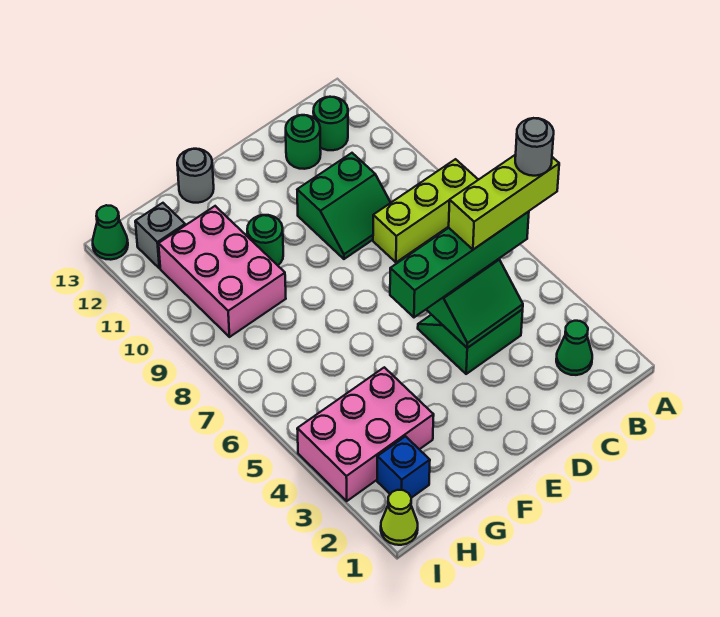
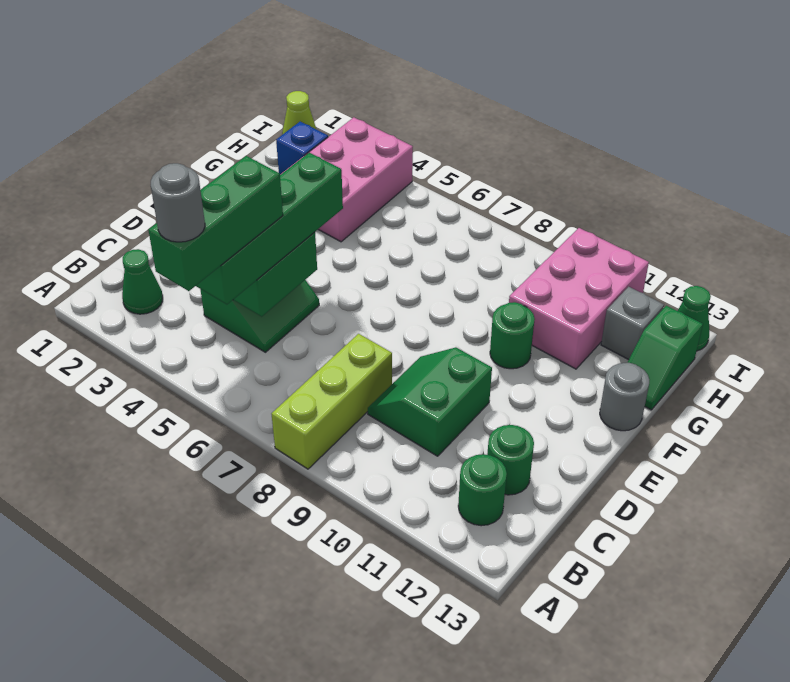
lime brick A5:C5 level 4 -> green brick A5:C5 level 4
pink brick G9:H11 level 1 -> pink brick G10:I11 level 1
none -> green slope G13:H13 level 1 top H

